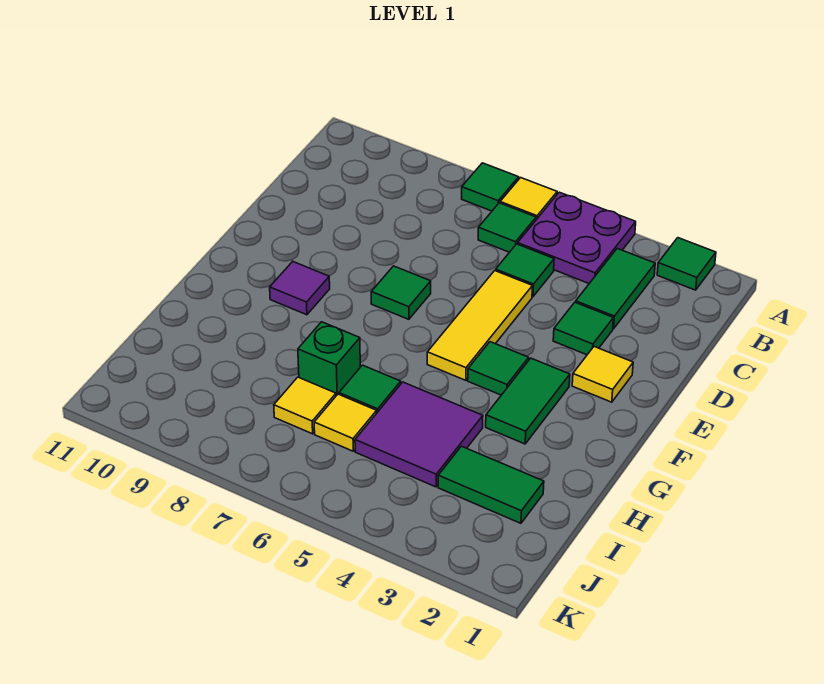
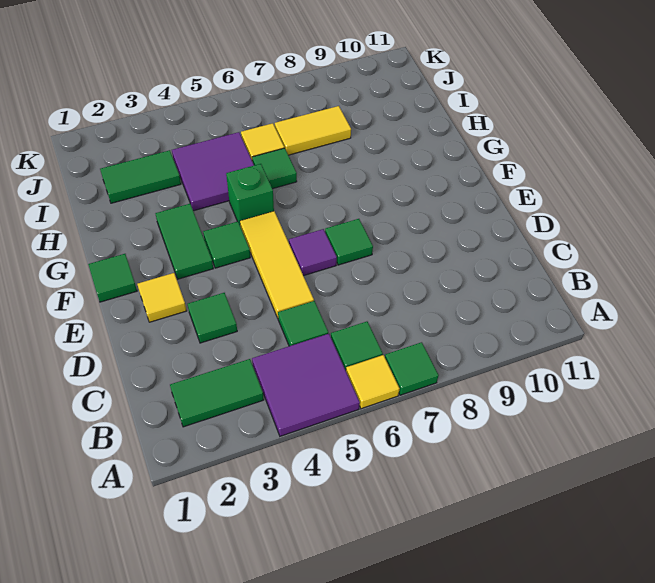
green tile A2 level 1 -> green tile F1 level 1
purple plate A4:B5 level 1 -> purple tile A4:B5 level 1
green tile B3:C3 level 1 -> green tile B2:B3 level 1
purple tile F9 level 1 -> purple tile E6 level 1
green brick H7 level 1 -> green brick G5 level 1
yellow tile I7 level 1 -> yellow tile I7:I8 level 1

